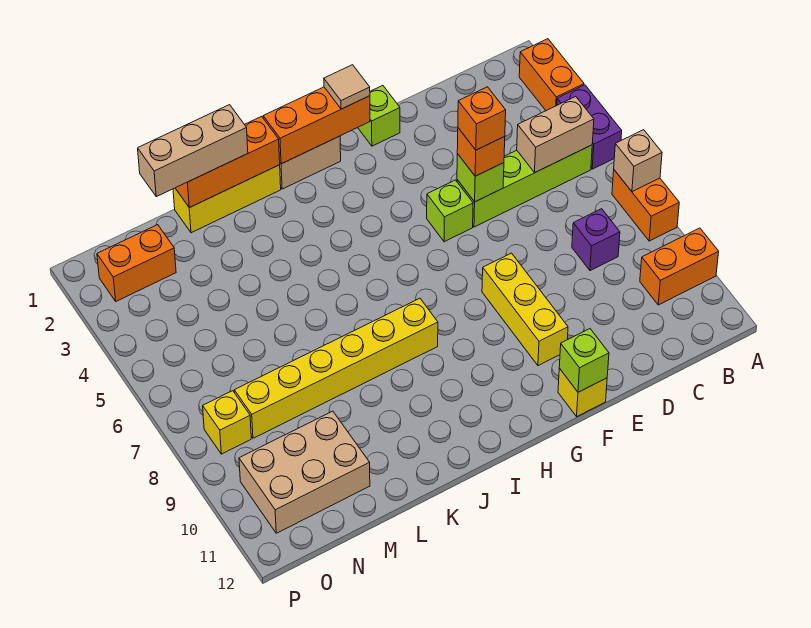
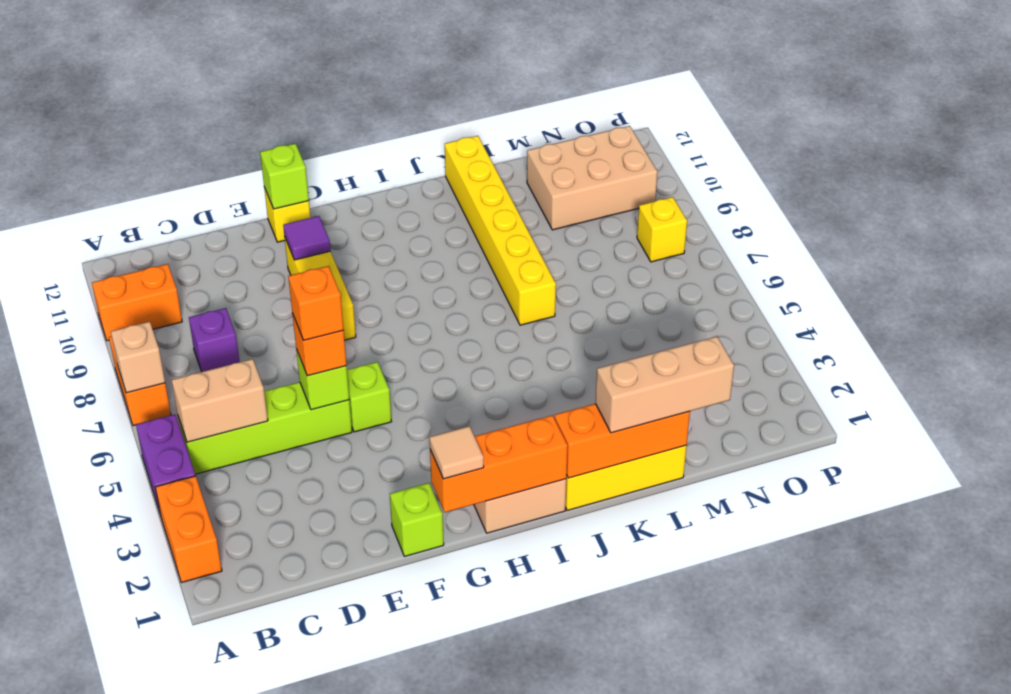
none -> purple tile F10 level 2
yellow brick I8:N8 level 1 -> yellow brick K7:K12 level 1
orange brick N2:O2 level 1 -> none

